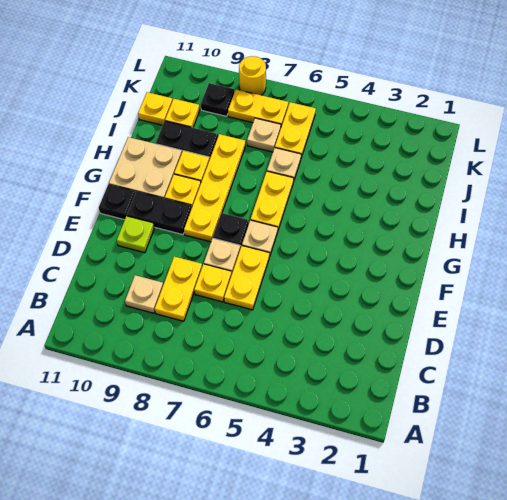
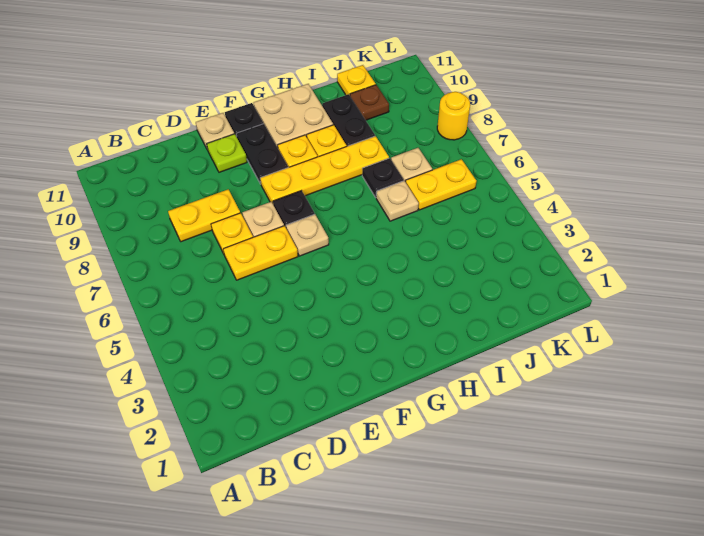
tan plate C9 level 1 -> tan plate E11 level 1
yellow plate G6:H6 level 1 -> none
yellow plate J10 level 1 -> brown plate J10 level 1
yellow plate K7:K8 level 1 -> none
black plate K9 level 1 -> black plate I7 level 1

